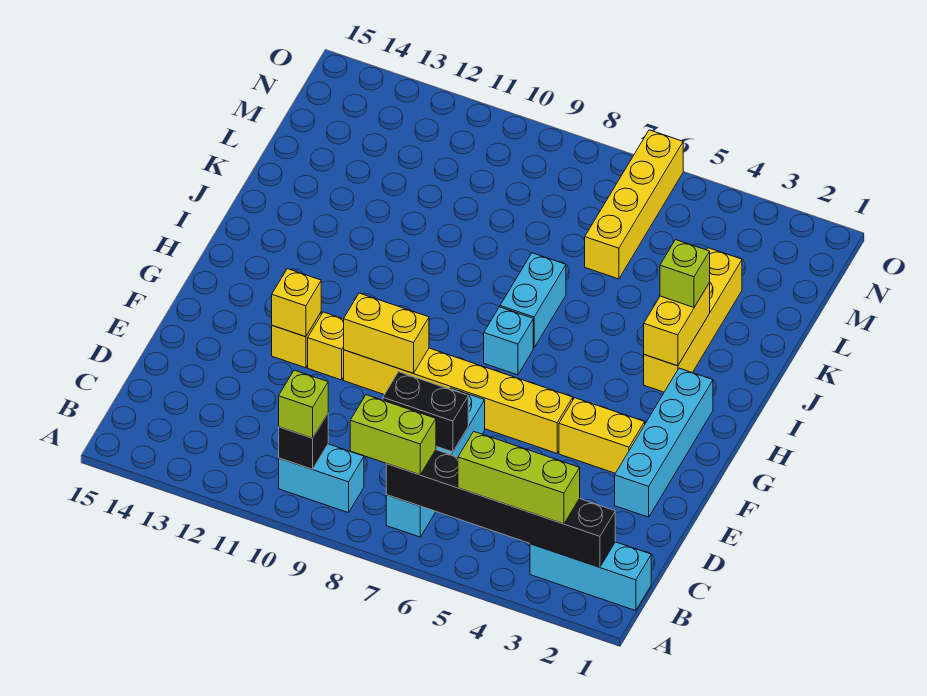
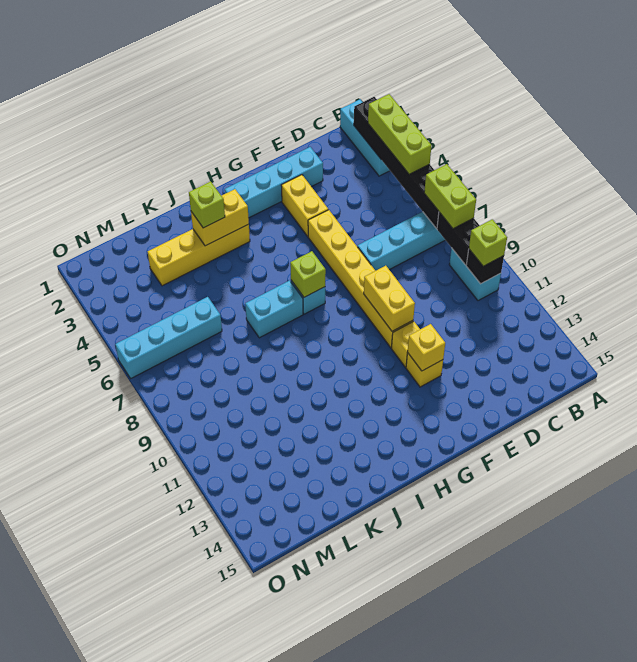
black brick D7:D8 level 2 -> black brick B8:B9 level 2
none -> lime brick H7 level 2
yellow brick L6:O6 level 1 -> cyan brick L6:O6 level 1

